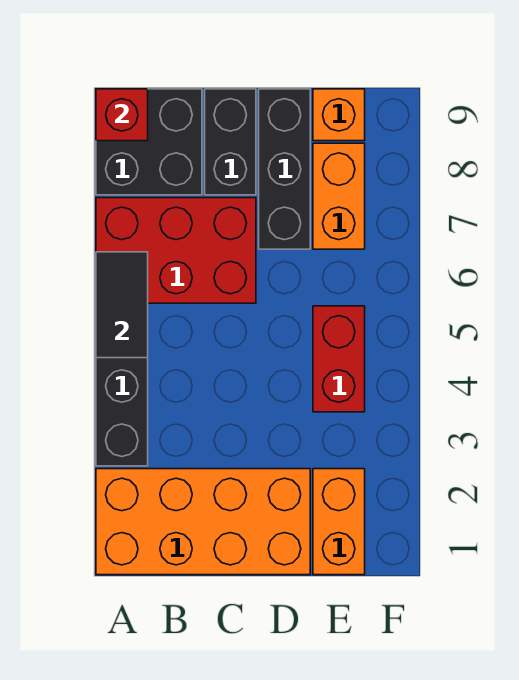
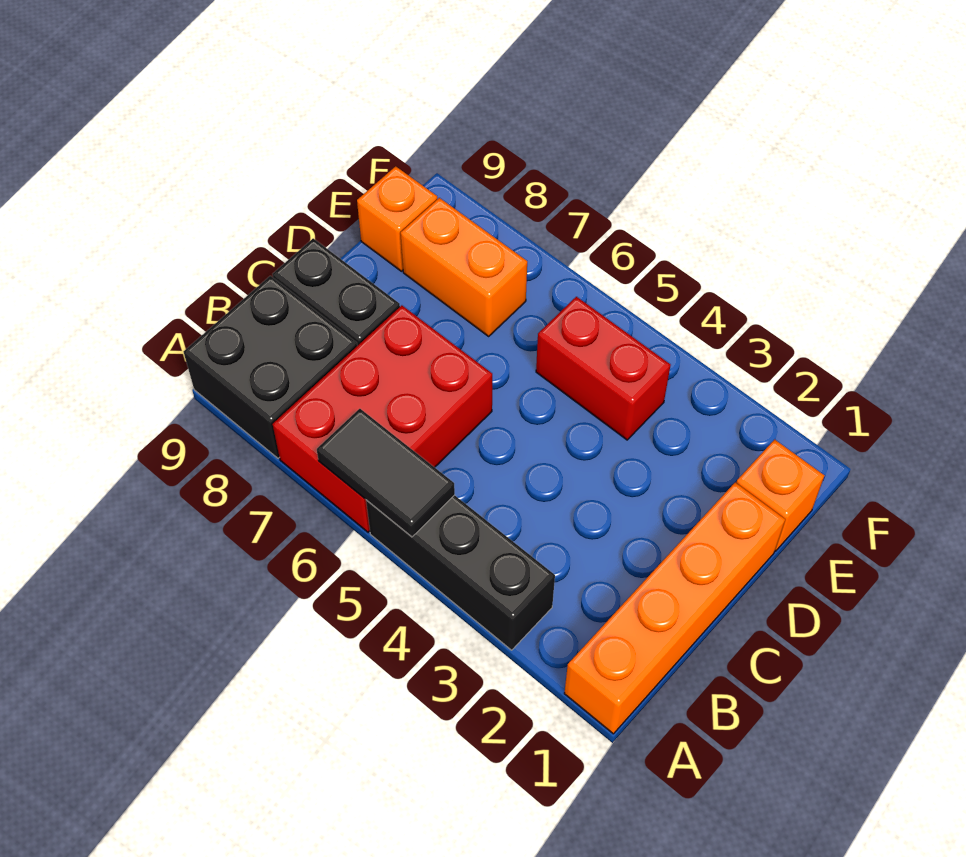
orange brick A1:D2 level 1 -> orange brick A1:D1 level 1
red brick A9 level 2 -> none
black brick D7:D9 level 1 -> none
orange brick E1:E2 level 1 -> orange brick E1 level 1

